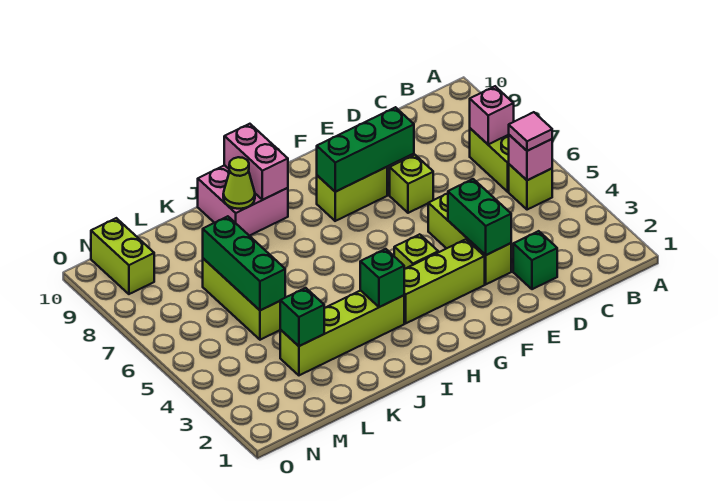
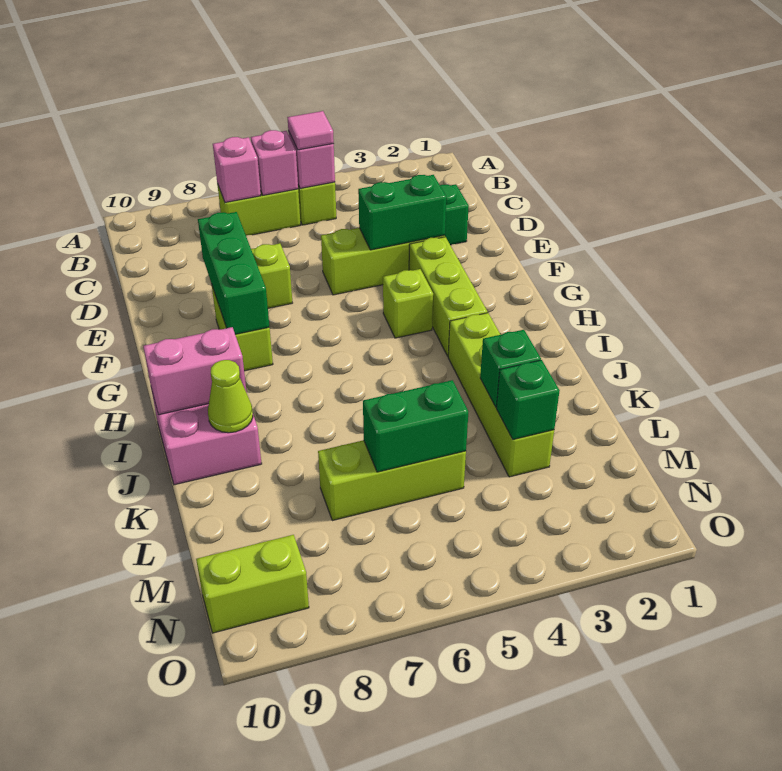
none -> pink brick B6 level 2
green brick I3 level 2 -> green brick K3 level 2
green brick L5:L7 level 2 -> green brick L5:L6 level 2

